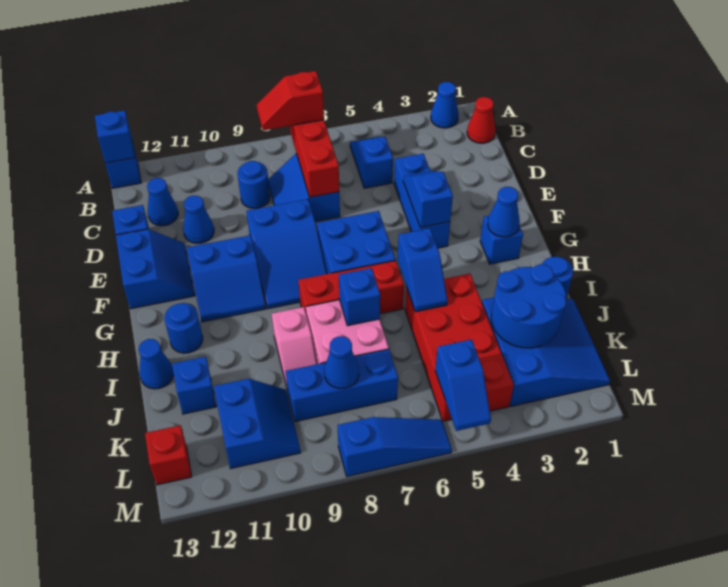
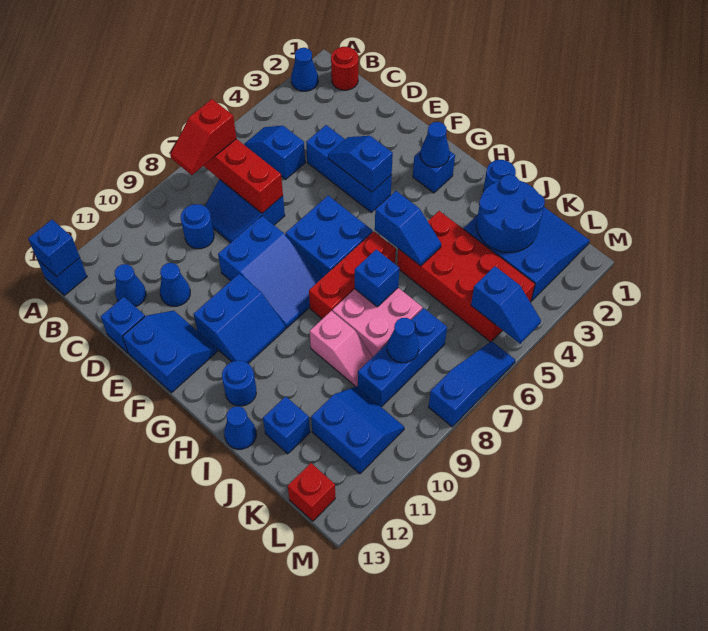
red cone B1 level 1 -> red round brick B1 level 1

